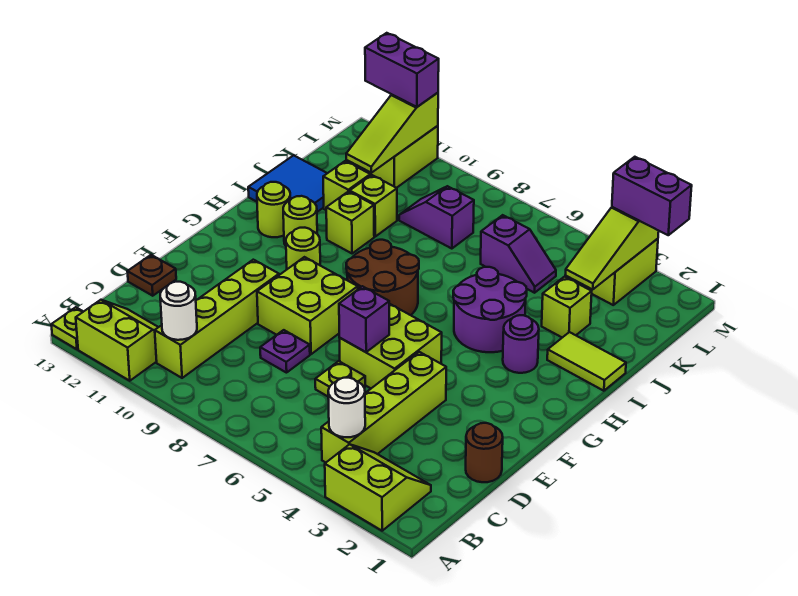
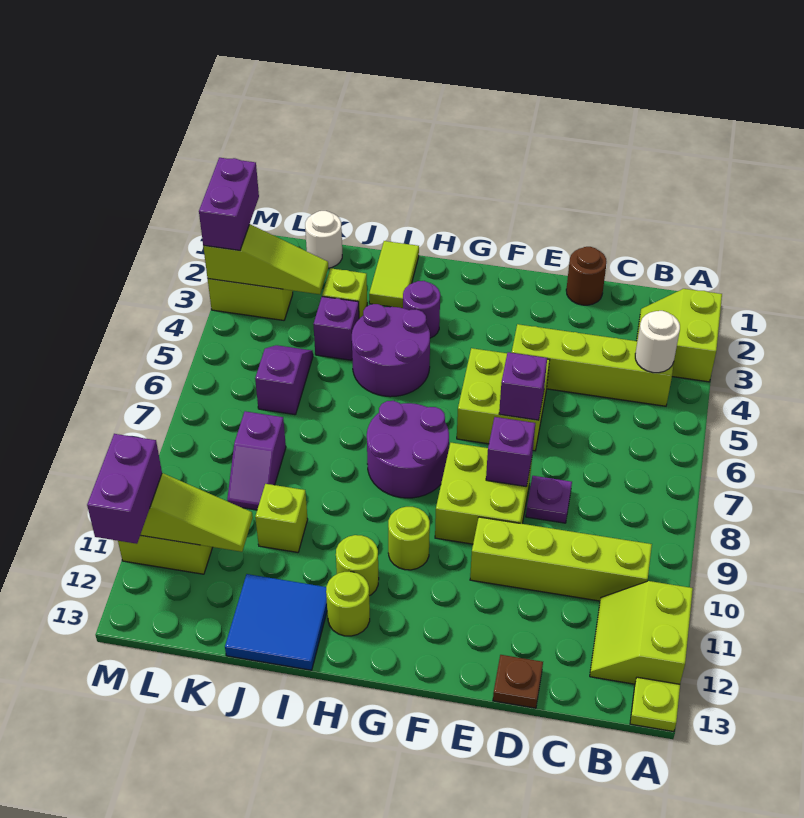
white round brick B10 level 2 -> white round brick K1 level 1
lime plate D6 level 1 -> none
none -> purple brick E8 level 2
brown round brick G7:H8 level 1 -> purple round brick G7:H8 level 1
lime brick I10 level 1 -> none
none -> purple brick J4 level 1
lime brick J11 level 1 -> none

